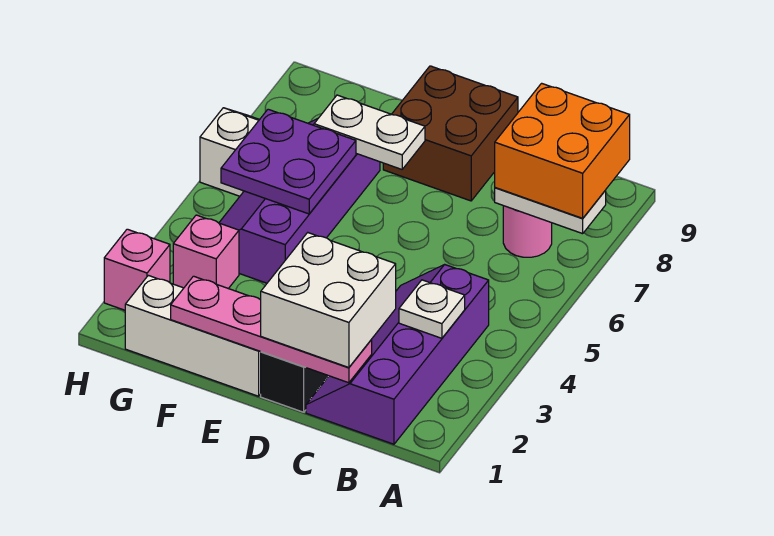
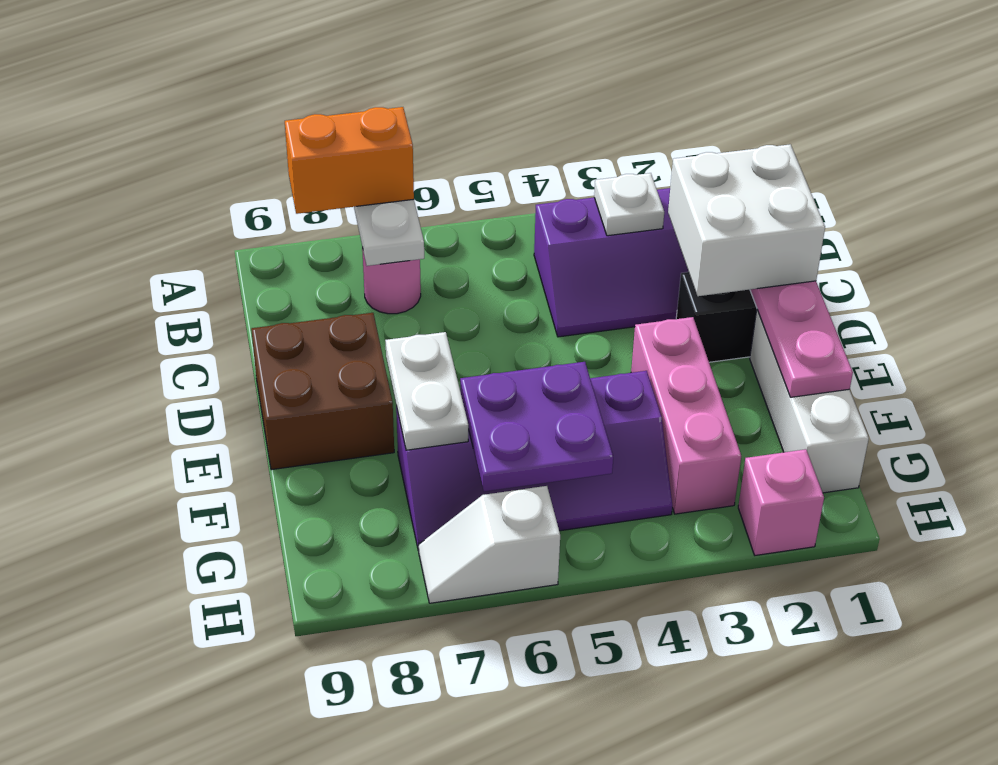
orange brick A7:B8 level 3 -> orange brick A7:A8 level 3
pink brick G3 level 1 -> pink brick E3:G3 level 1

